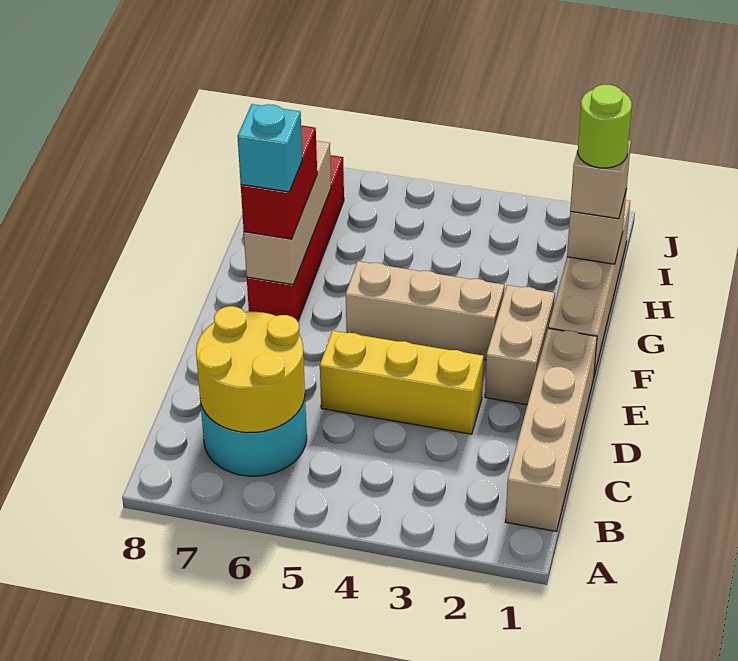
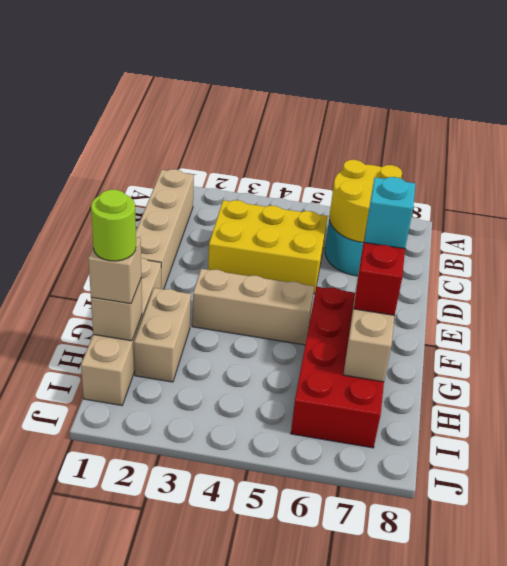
yellow brick D3:D5 level 1 -> yellow brick C3:D5 level 1
tan brick E2:F2 level 1 -> tan brick G2:H2 level 1
red brick F7:I7 level 1 -> red brick F6:I7 level 1

